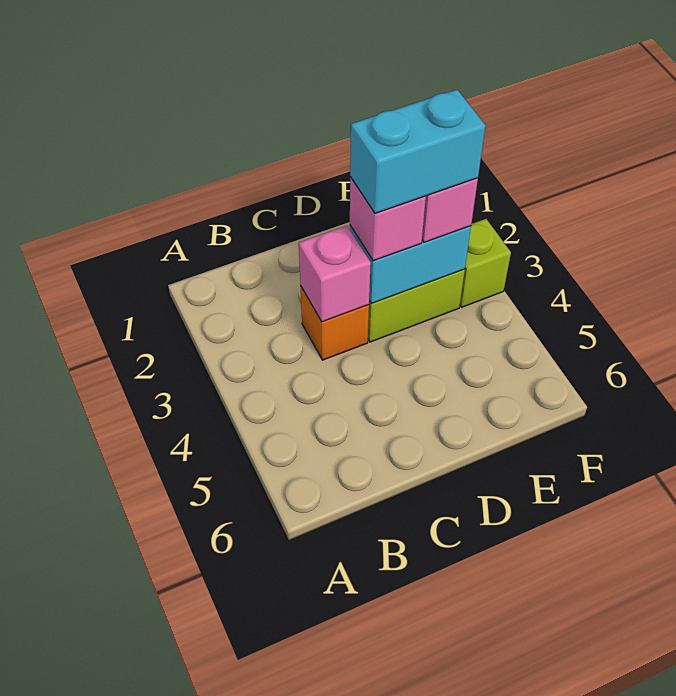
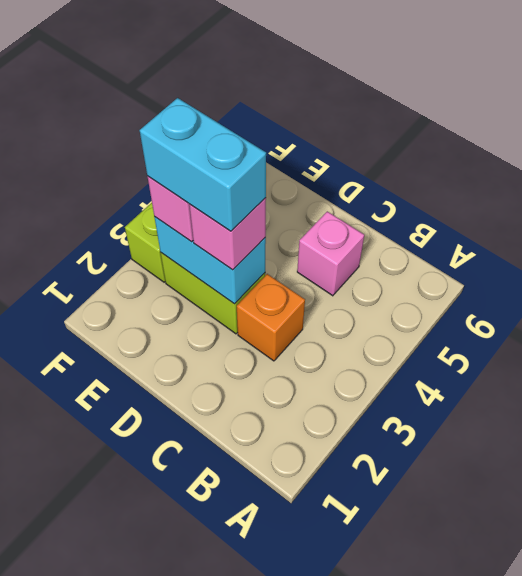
pink brick C3 level 2 -> pink brick C5 level 1

